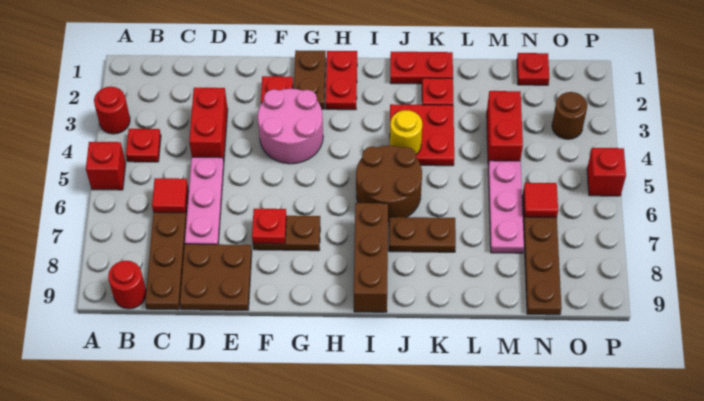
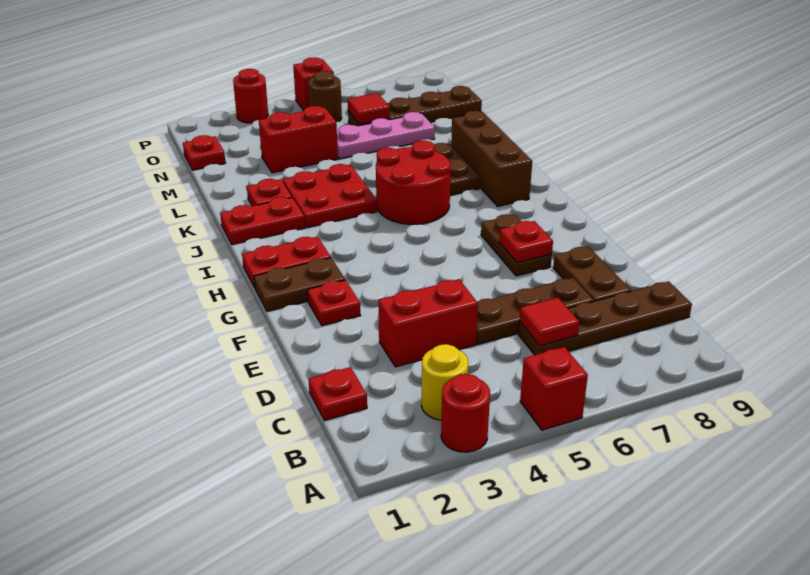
red plate B4 level 1 -> red plate C1 level 1
red round brick B9 level 1 -> red round brick P3 level 1
pink plate D5:D7 level 1 -> brown plate D5:D7 level 1
brown plate D8:E9 level 1 -> brown plate D8:E8 level 1
pink round brick F3:G4 level 1 -> none
brown round brick I5:J6 level 1 -> red round brick I5:J6 level 1
brown brick I7:I9 level 1 -> brown brick I8:K8 level 1
red plate J1:K1 level 1 -> red plate J1:J2 level 1
yellow round brick J4 level 2 -> yellow round brick B3 level 1
brown round brick O3 level 1 -> brown round brick O5 level 1

